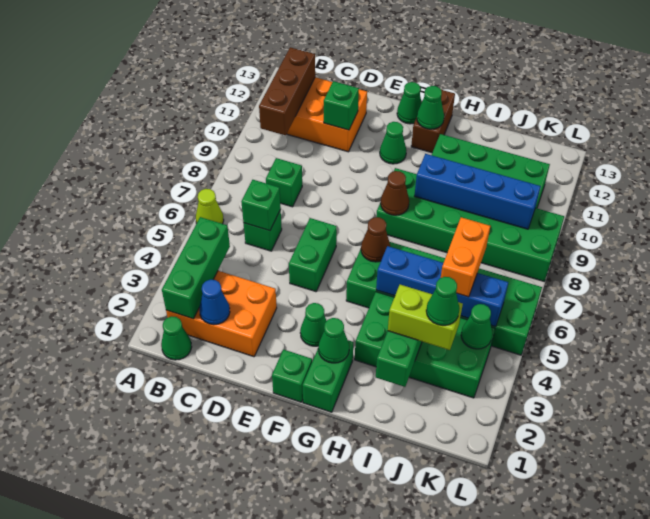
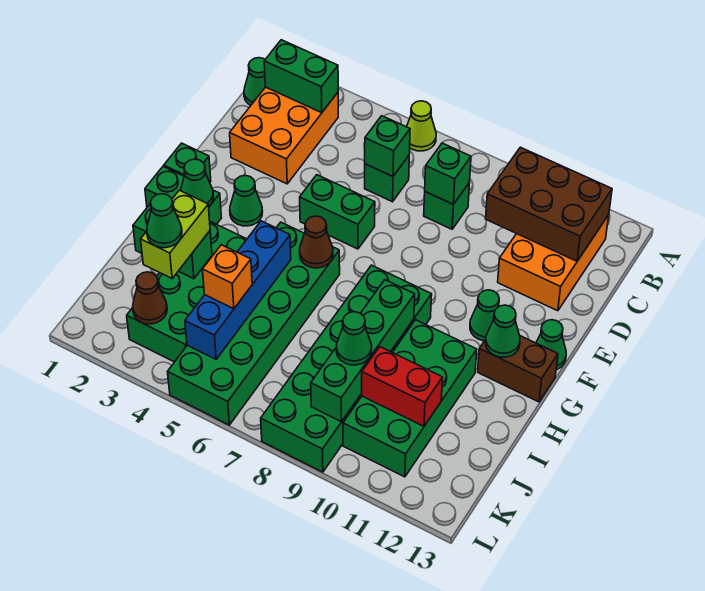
green brick B2:B4 level 2 -> green brick B2:B3 level 2
brown brick B10:B12 level 2 -> brown brick B10:C12 level 2
blue cone C2 level 2 -> none
green brick D11 level 2 -> green brick C8 level 2
brown cone G8 level 2 -> brown cone K3 level 2
blue brick H9:K9 level 2 -> green brick H9:K9 level 2
orange brick J5:J6 level 3 -> orange brick J5 level 3
none -> red brick J10:J11 level 2
green cone K4 level 2 -> green cone J9 level 3

